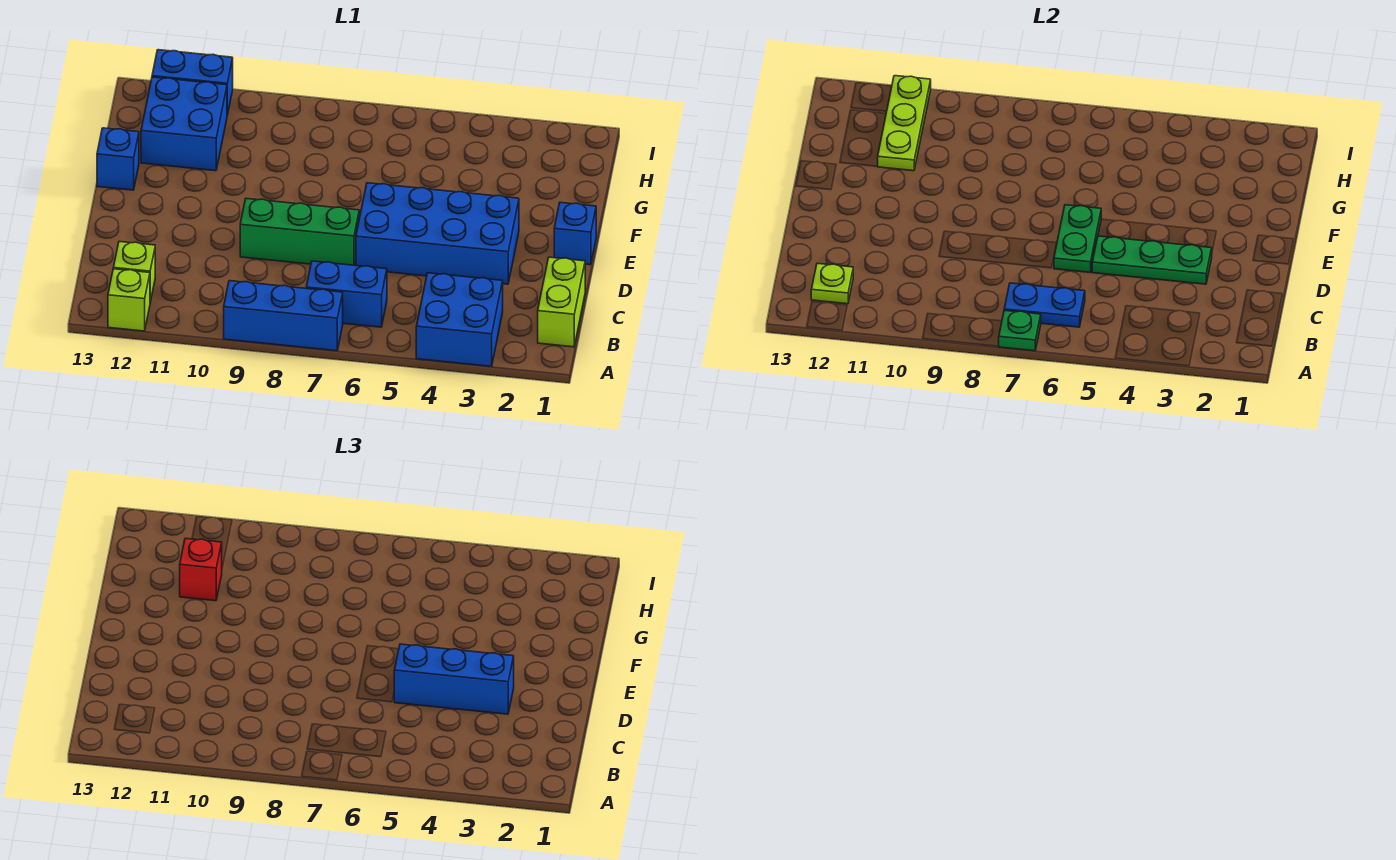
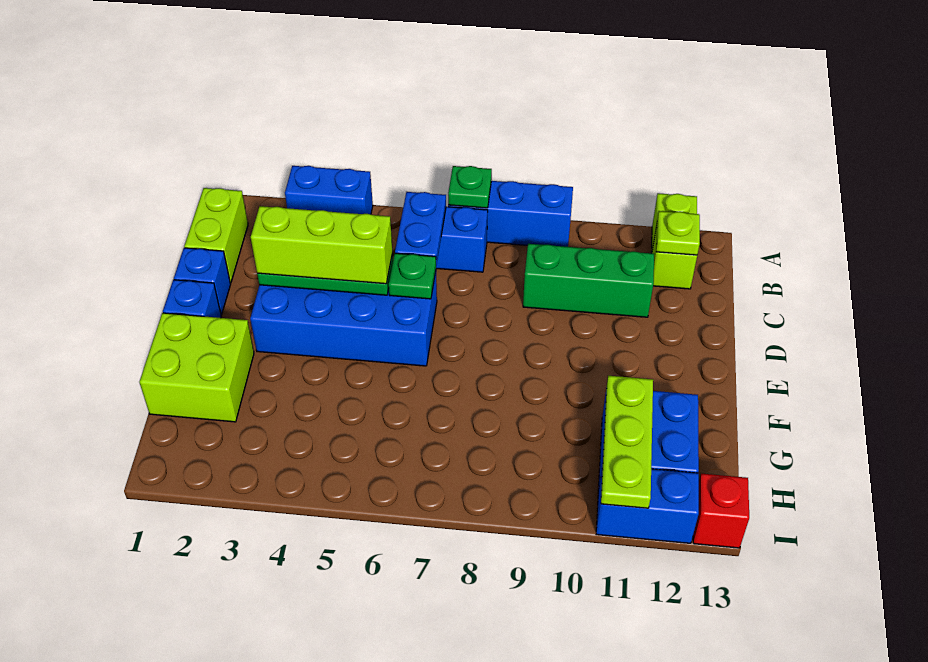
blue brick A3:B4 level 1 -> blue brick A3:A4 level 1
blue plate B6:B7 level 2 -> blue plate B6:C6 level 2
blue brick D3:D5 level 3 -> lime brick D3:D5 level 3
green plate D6:E6 level 2 -> green plate D6 level 2
green brick D7:D9 level 1 -> green brick C9:C11 level 1
none -> lime brick F1:G2 level 1
blue brick F13 level 1 -> blue brick D1 level 1
red brick G11 level 3 -> red brick I13 level 1

